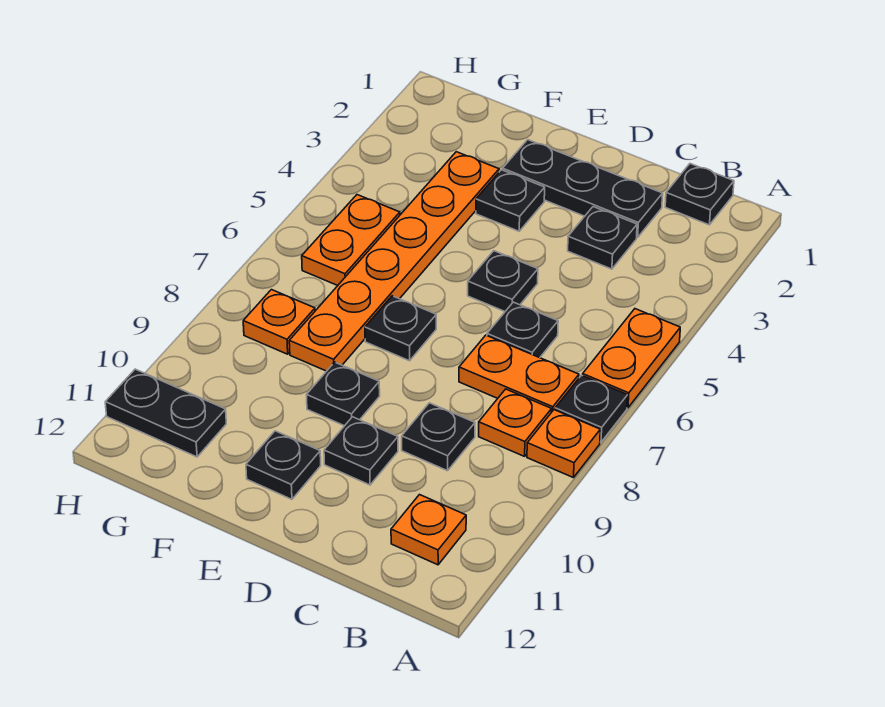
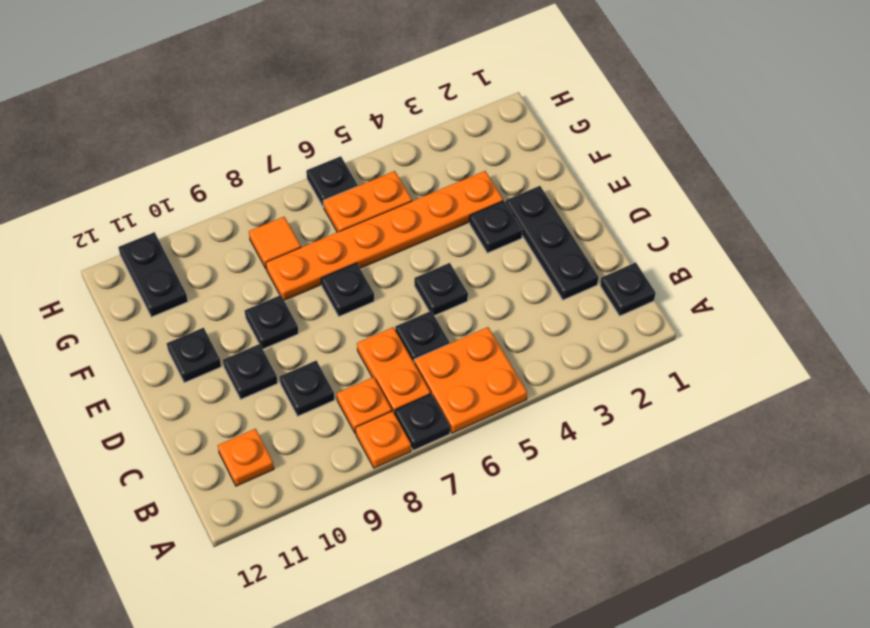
orange plate A5:A6 level 1 -> orange plate A5:B6 level 1
black plate C3 level 1 -> black plate H6 level 1
orange plate G8 level 1 -> orange tile G8 level 1

